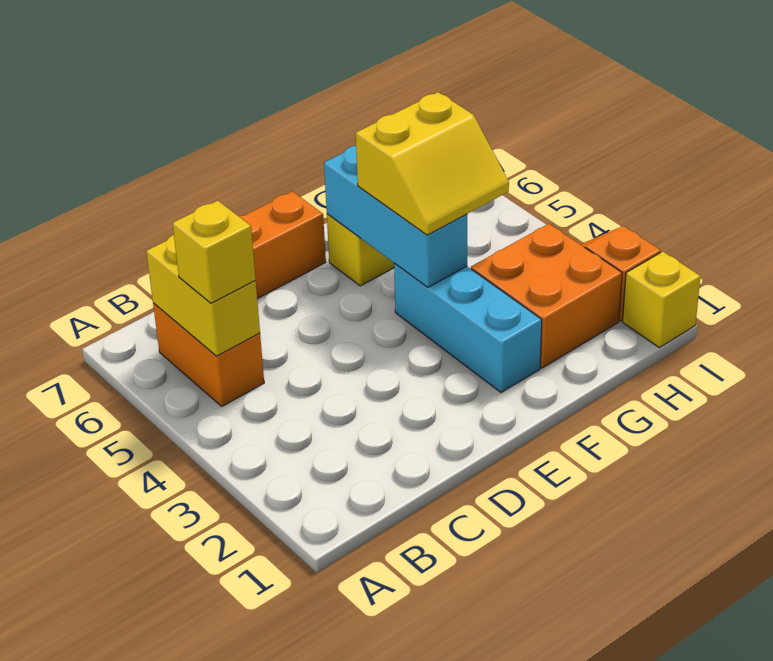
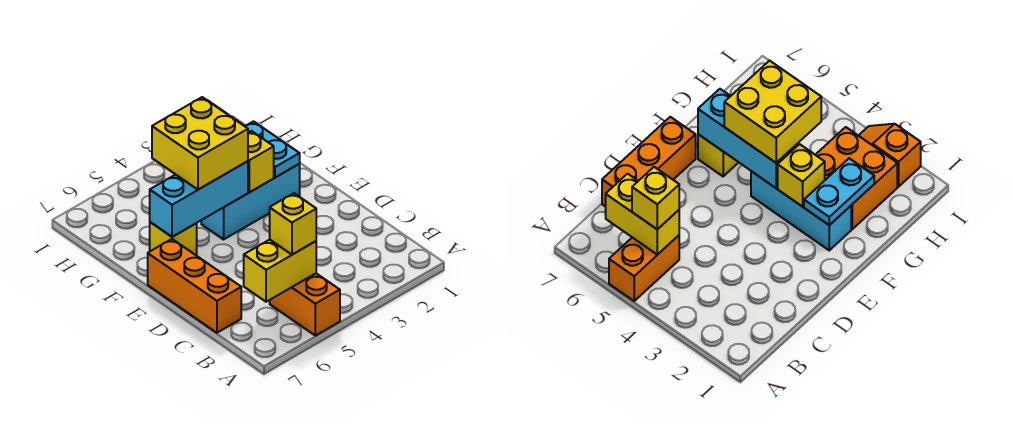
orange brick B5:B6 level 1 -> orange brick A5:B5 level 1
none -> cyan plate F2:G2 level 2
yellow slope F4:G5 level 3 top 5 -> yellow brick F4:G5 level 3
yellow brick I1 level 1 -> yellow brick F3 level 2

